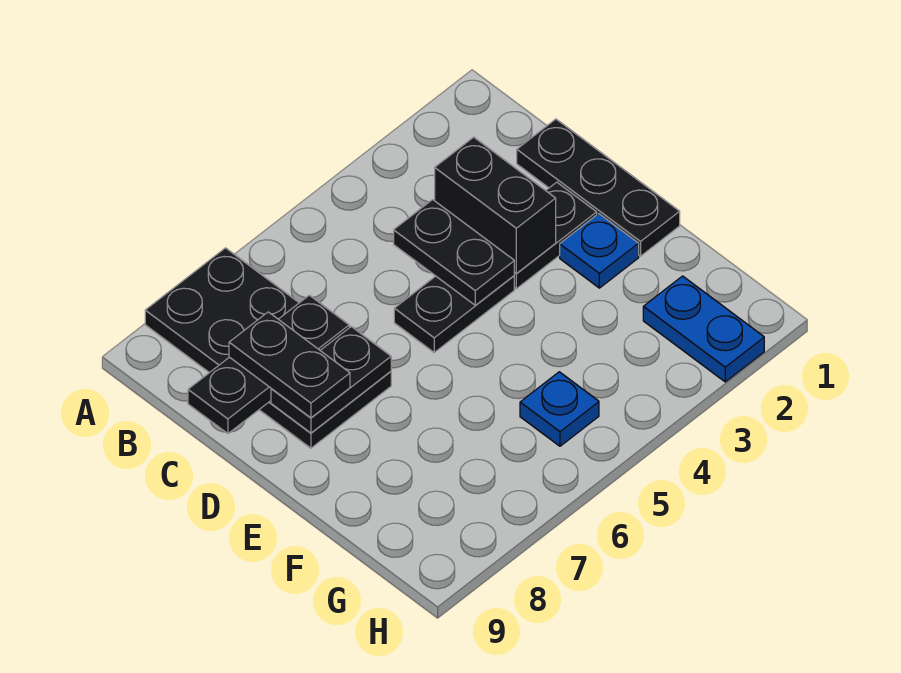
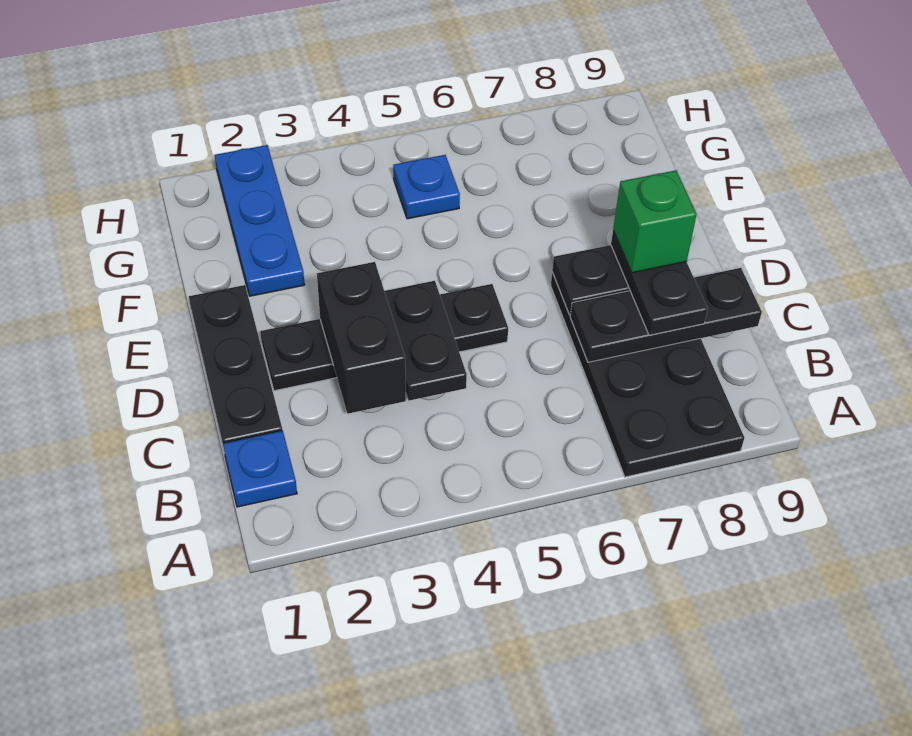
none -> green brick D8 level 4
blue plate E2 level 1 -> blue plate B1 level 1
blue plate G2:H2 level 1 -> blue plate F2:H2 level 1

